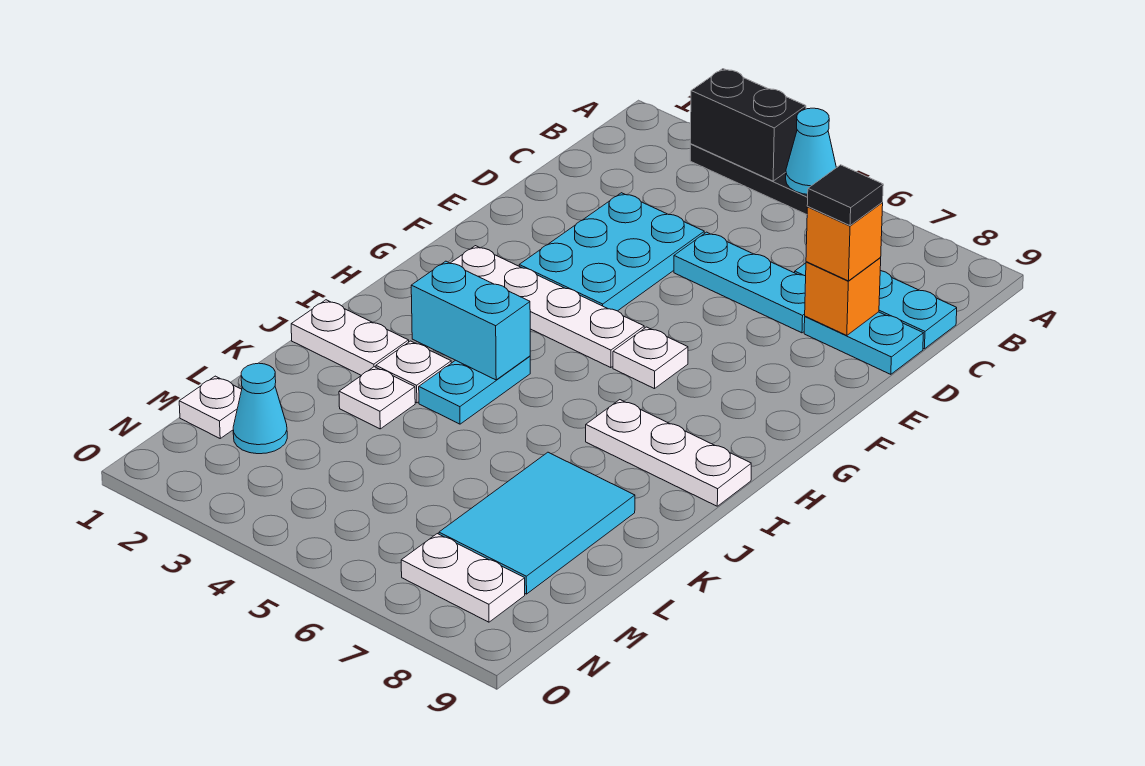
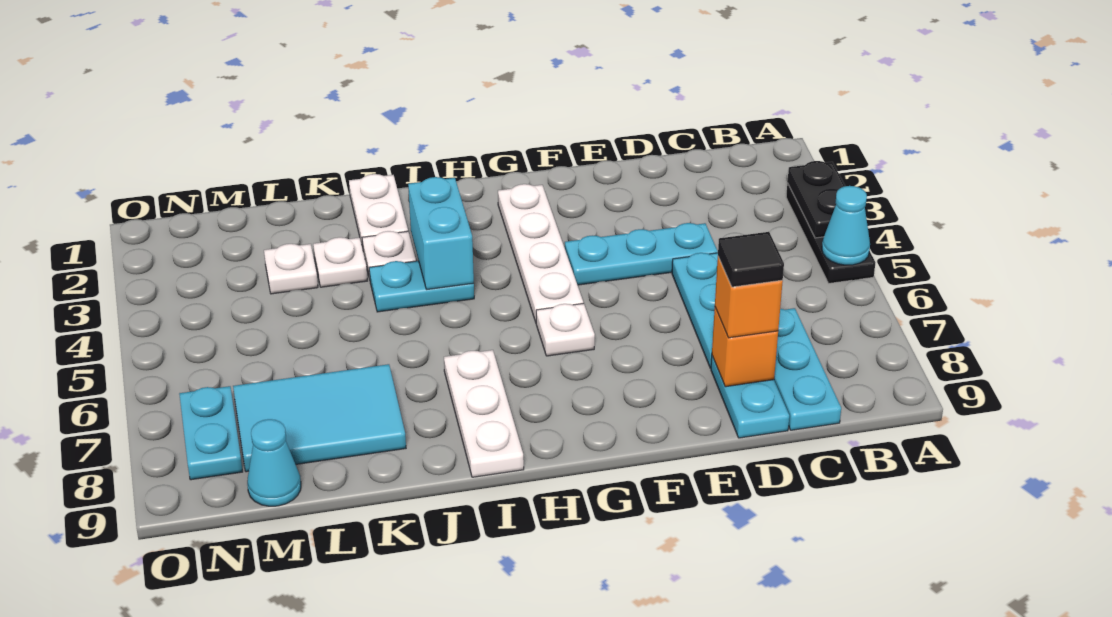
black brick A3:A4 level 2 -> black plate A3:A4 level 2
cyan plate D3:F4 level 1 -> cyan plate D4:F4 level 1
white plate M1 level 1 -> white plate L3 level 1
cyan cone M2 level 1 -> cyan cone M9 level 1
white plate N7:N8 level 1 -> cyan plate N7:N8 level 1

